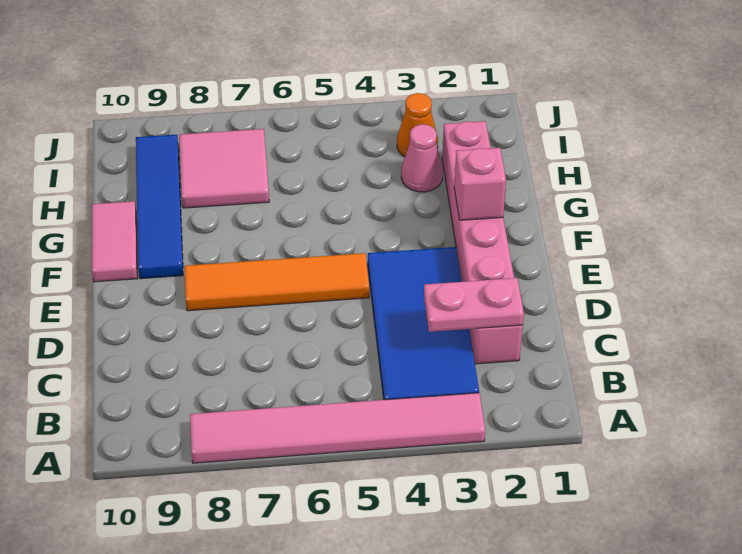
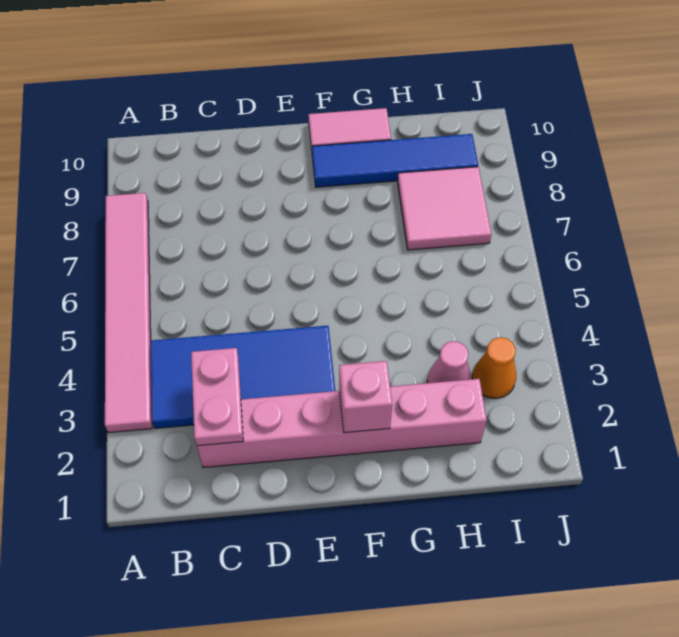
orange tile E5:E8 level 1 -> none

